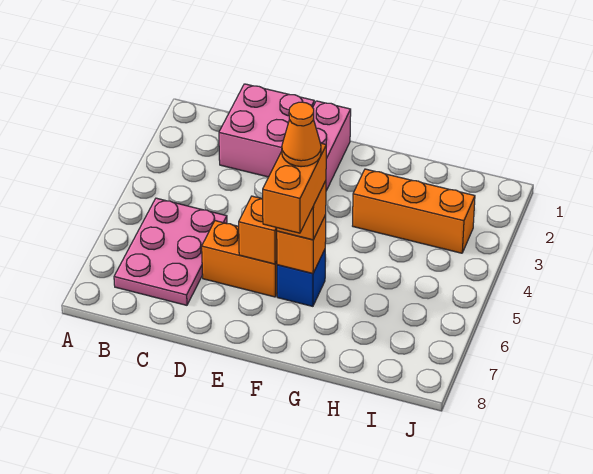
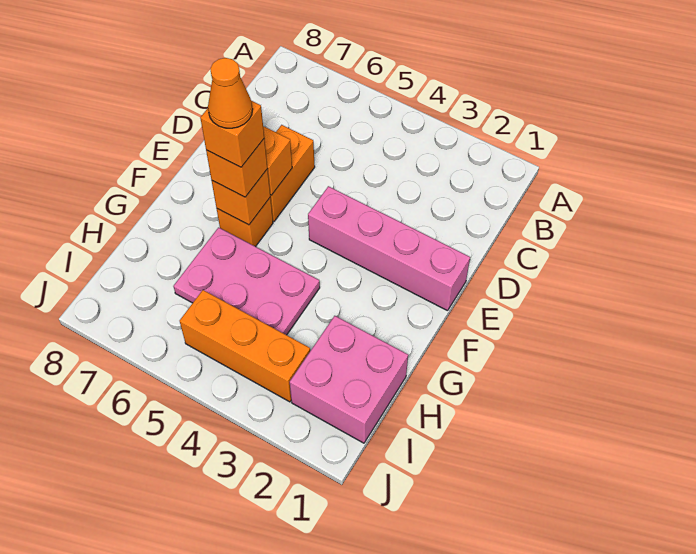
pink plate B5:C7 level 1 -> pink plate G4:H6 level 1
pink brick C1:D2 level 1 -> pink brick H1:I2 level 1
blue brick F6 level 1 -> orange brick F6 level 1
orange brick F6:F7 level 4 -> orange brick F6 level 4
orange brick G3:I3 level 1 -> orange brick I3:I5 level 1

